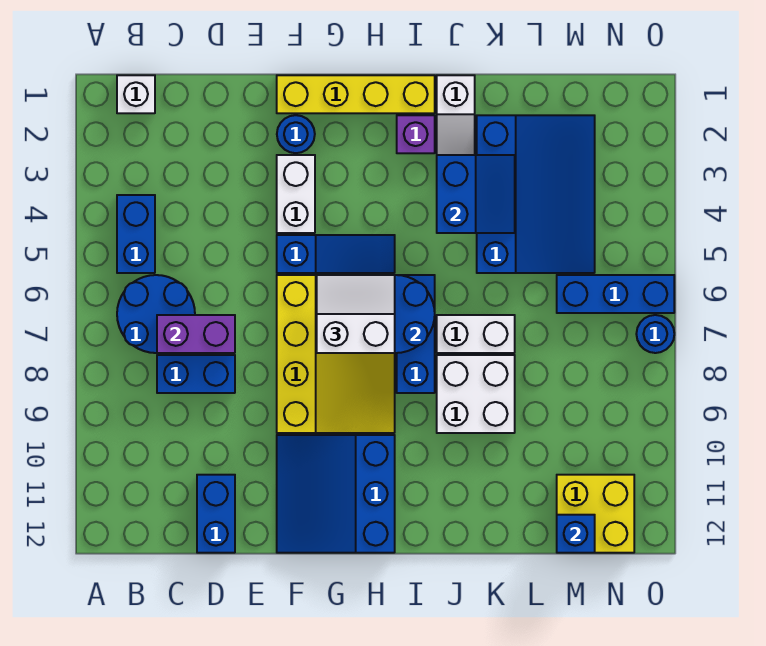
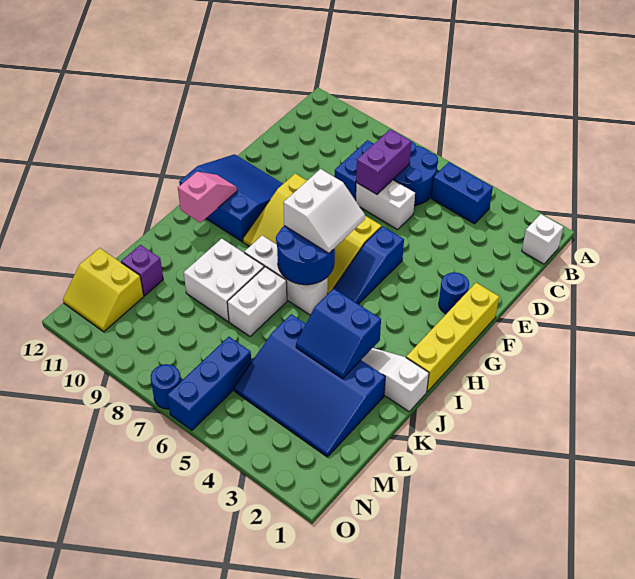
blue brick D11:D12 level 1 -> none
white brick F3:F4 level 1 -> white brick D6:D7 level 1
none -> pink slope H11:I11 level 2 top I
purple brick I2 level 1 -> purple brick L11 level 1
blue brick I6:I8 level 1 -> white brick I6:I8 level 1
yellow brick M11:N12 level 1 -> yellow slope M11:N12 level 1 top M
blue brick M12 level 2 -> none

